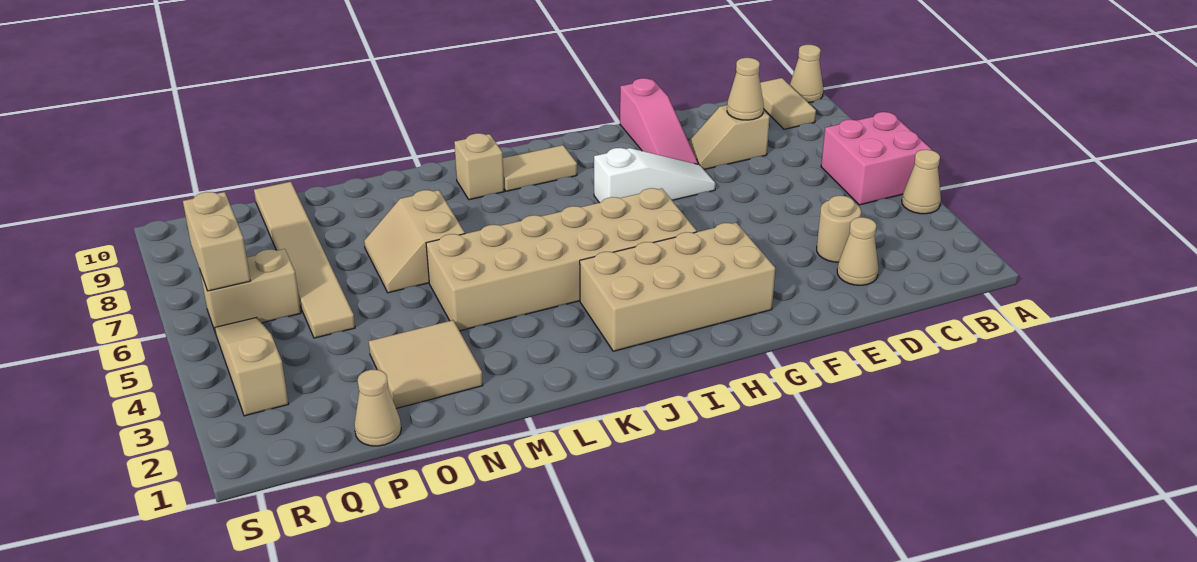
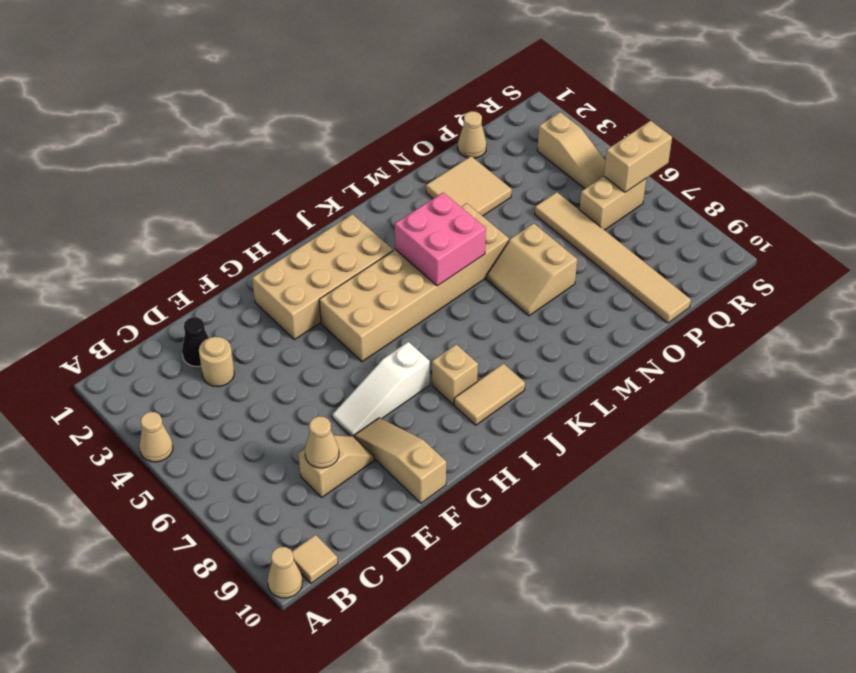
pink brick A5:B6 level 1 -> pink brick K4:L5 level 2
tan tile B9:B10 level 1 -> tan tile B10 level 1
tan cone D2 level 1 -> black cone D2 level 1
pink slope F8:F10 level 1 top 10 -> tan slope F8:F10 level 1 top 10
tan brick K9 level 1 -> tan brick I8 level 1
tan slope M6:N7 level 1 top M -> tan slope M6:N7 level 1 top N
tan brick R6:R7 level 2 -> tan brick R6:S6 level 2

